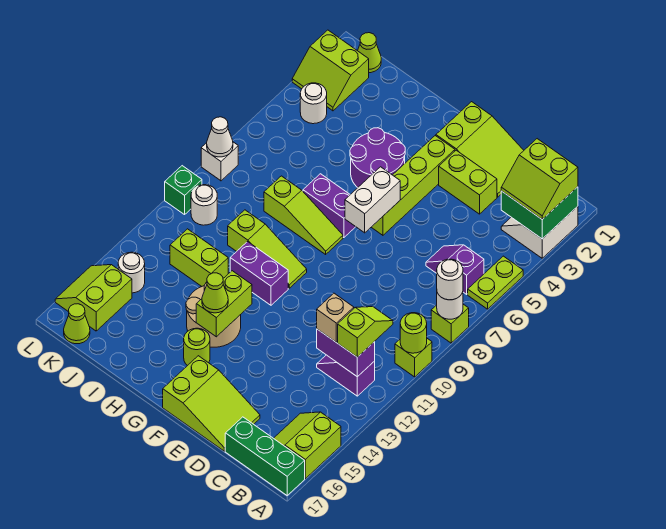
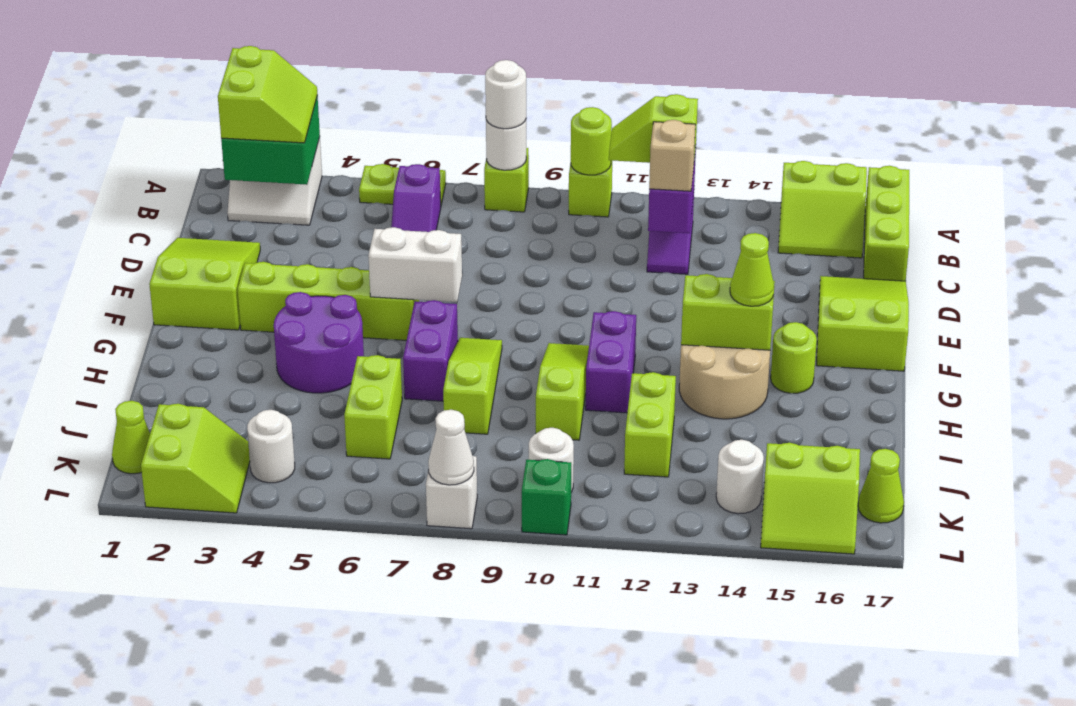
green brick A17:C17 level 1 -> lime brick A17:C17 level 1
lime brick D3:E3 level 1 -> lime brick I6:J6 level 1

